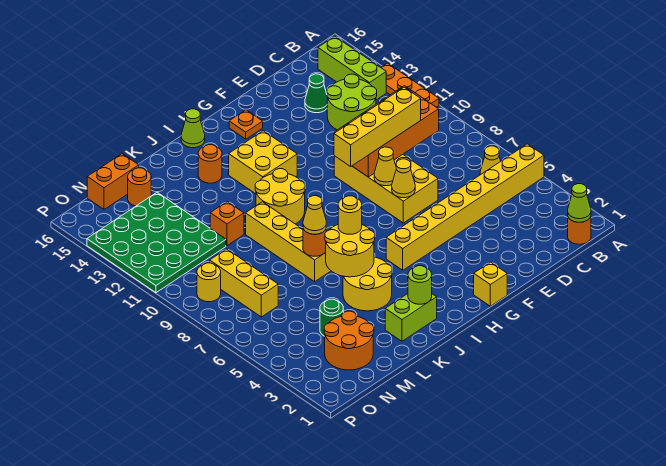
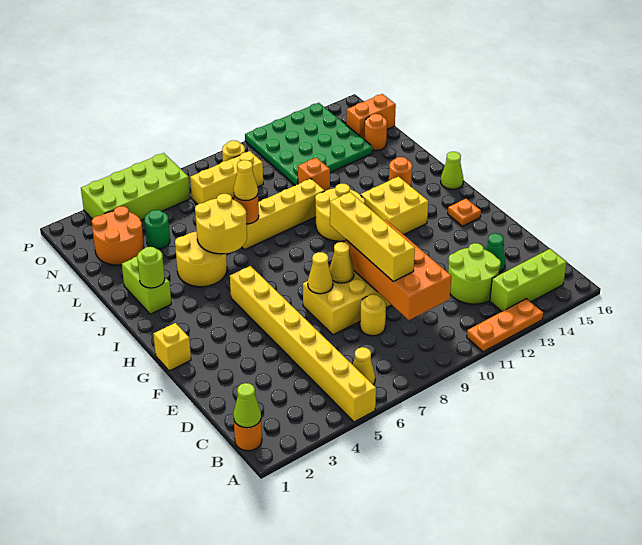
yellow round brick J6 level 3 -> yellow round brick D8 level 1
orange brick M16:N16 level 1 -> orange brick N15:N16 level 1
none -> lime brick O3:P6 level 1

